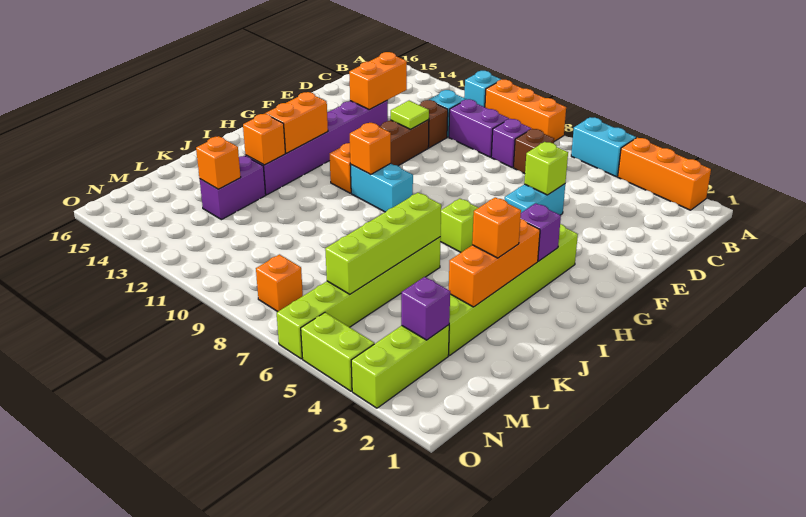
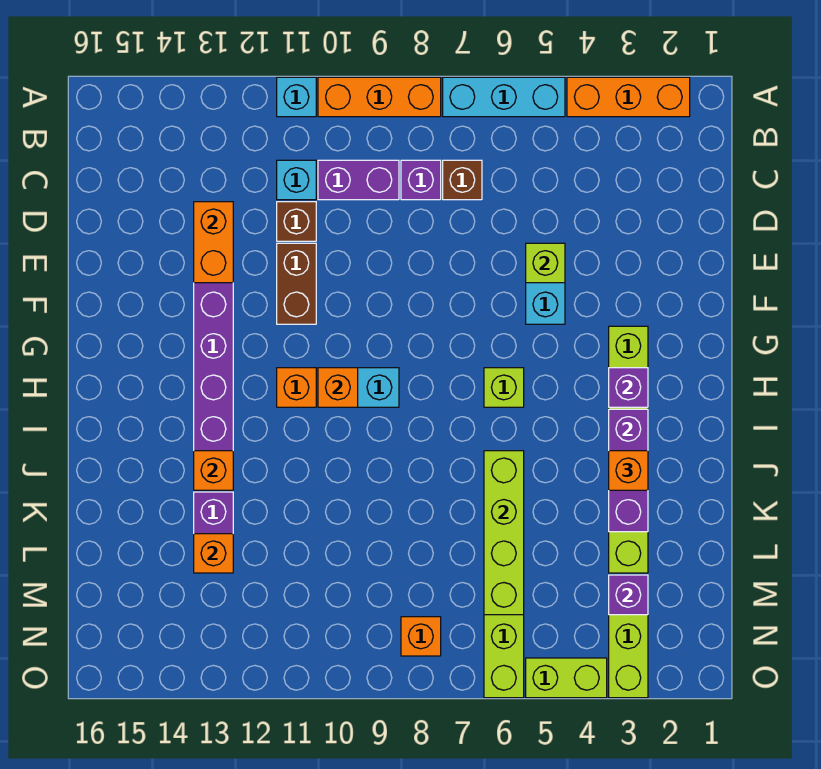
cyan brick A5:A6 level 1 -> cyan brick A5:A7 level 1
lime tile E11 level 2 -> none
orange brick H13:I13 level 2 -> none
orange brick I3:K3 level 2 -> purple brick I3:K3 level 2

